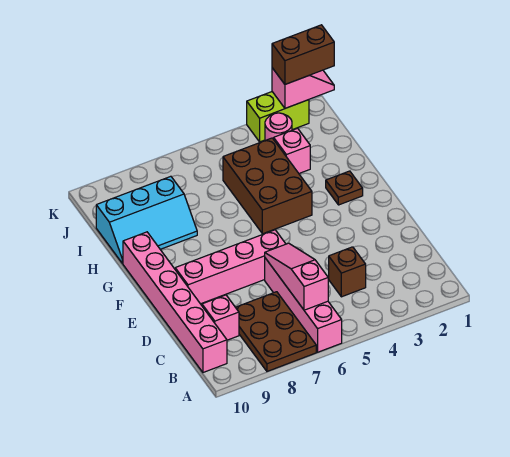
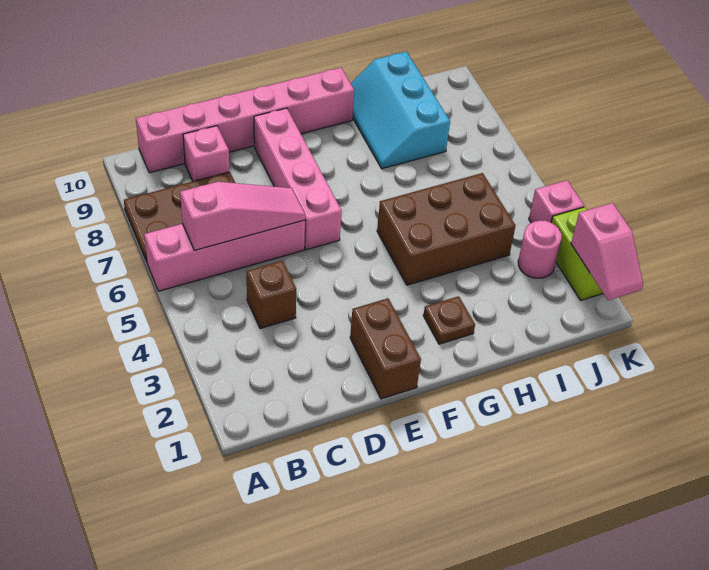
pink brick I3 level 1 -> pink brick K4 level 1
brown brick K1:K2 level 3 -> brown brick E1:E2 level 1

